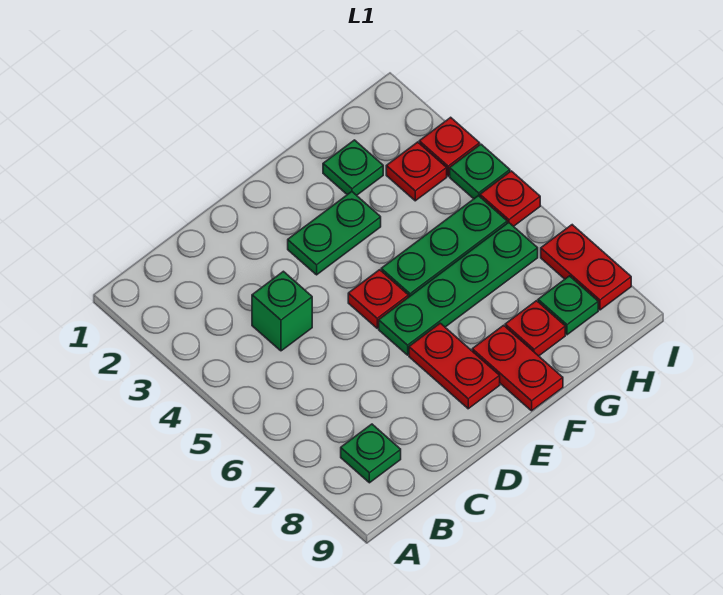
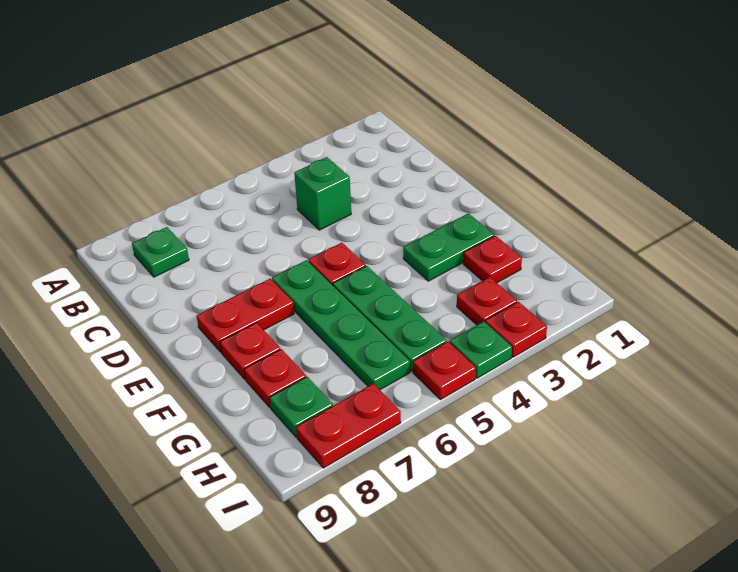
green plate E3:F3 level 1 -> green plate F2:F3 level 1
red plate F8:F9 level 1 -> red plate F8 level 1
green plate G2 level 1 -> red plate G2 level 1

